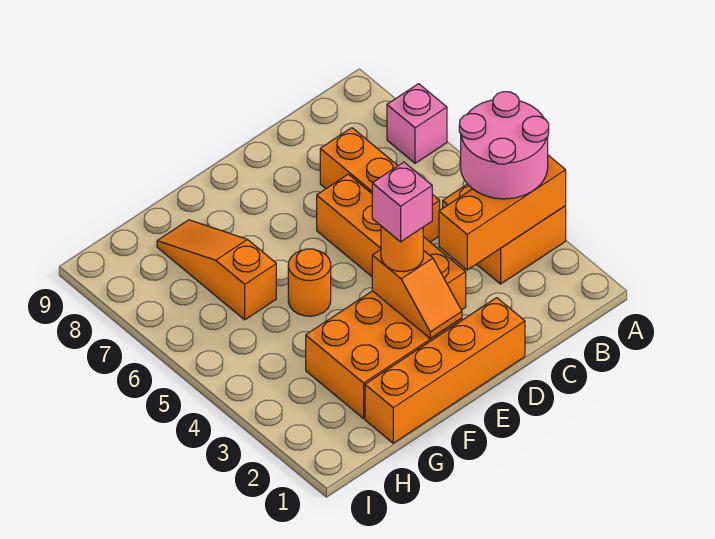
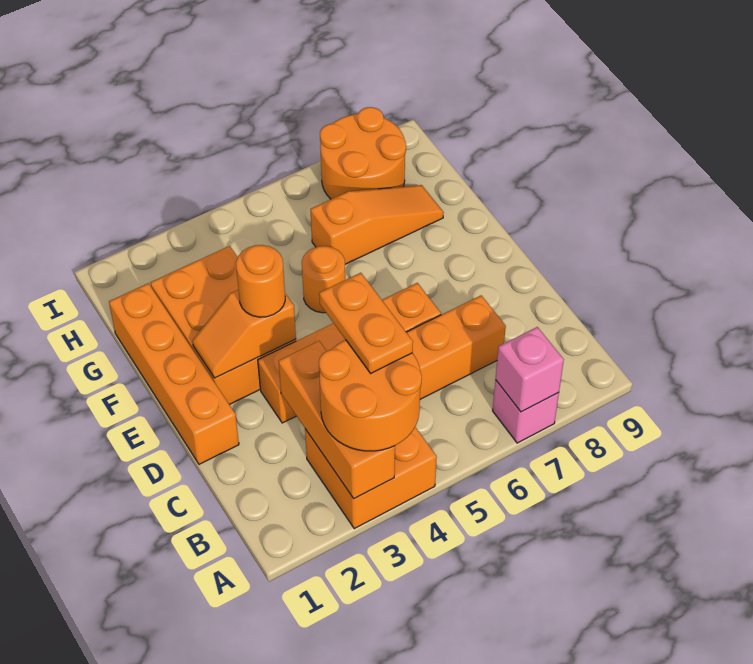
pink round brick A3:B4 level 3 -> orange round brick A3:B4 level 3
none -> orange plate B4:C4 level 4
pink brick E3 level 4 -> pink brick A7 level 2
none -> orange round brick H7:I8 level 1

